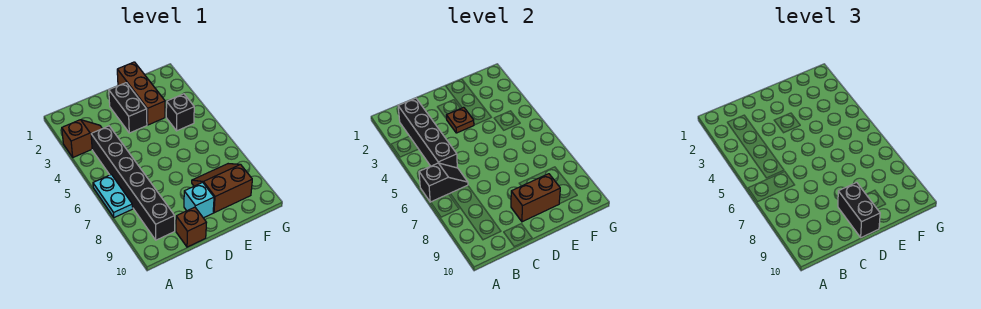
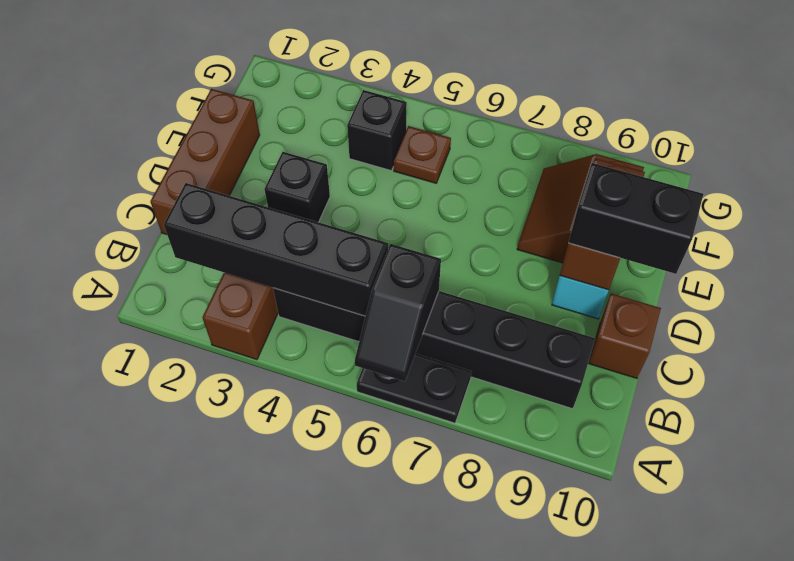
cyan plate A6:A7 level 1 -> black plate A6:A7 level 1
black slope A6:B6 level 2 top A -> black slope A6:B6 level 2 top B
black brick D2:D3 level 1 -> black brick D3 level 1
brown plate D3 level 2 -> brown plate F5 level 1
brown brick E1:E3 level 1 -> brown brick C1:E1 level 1

